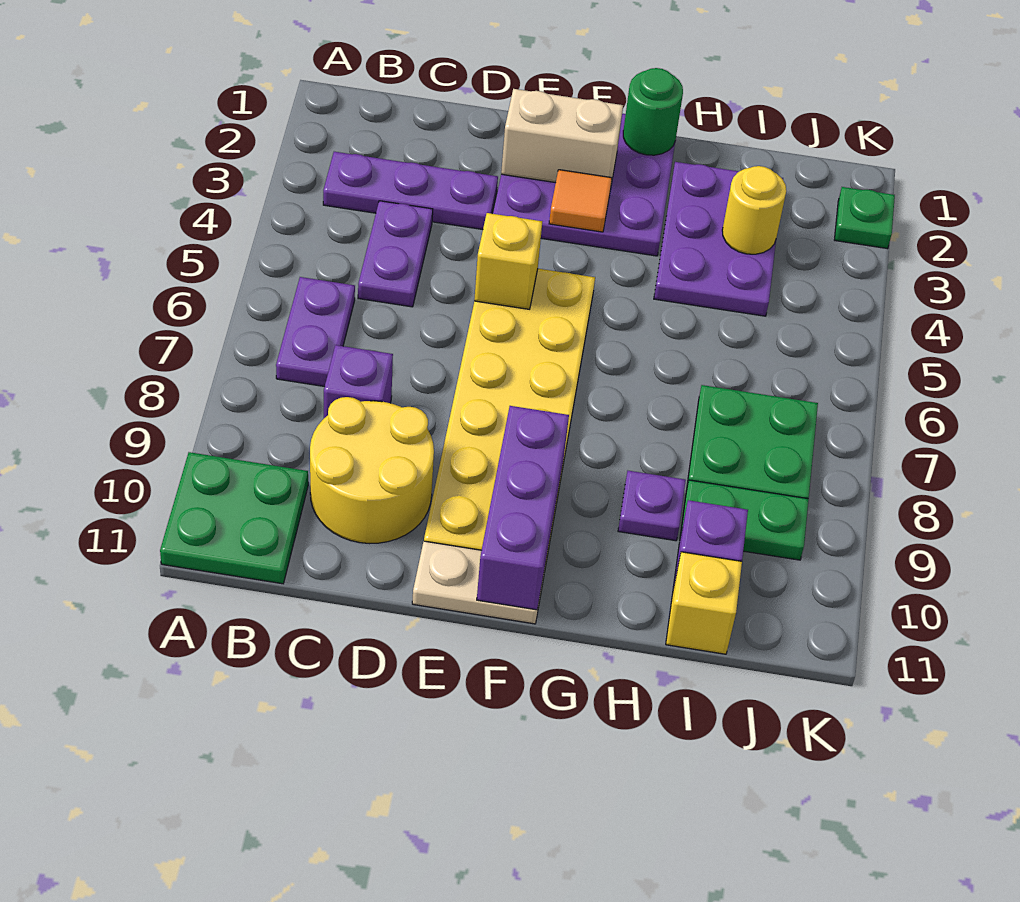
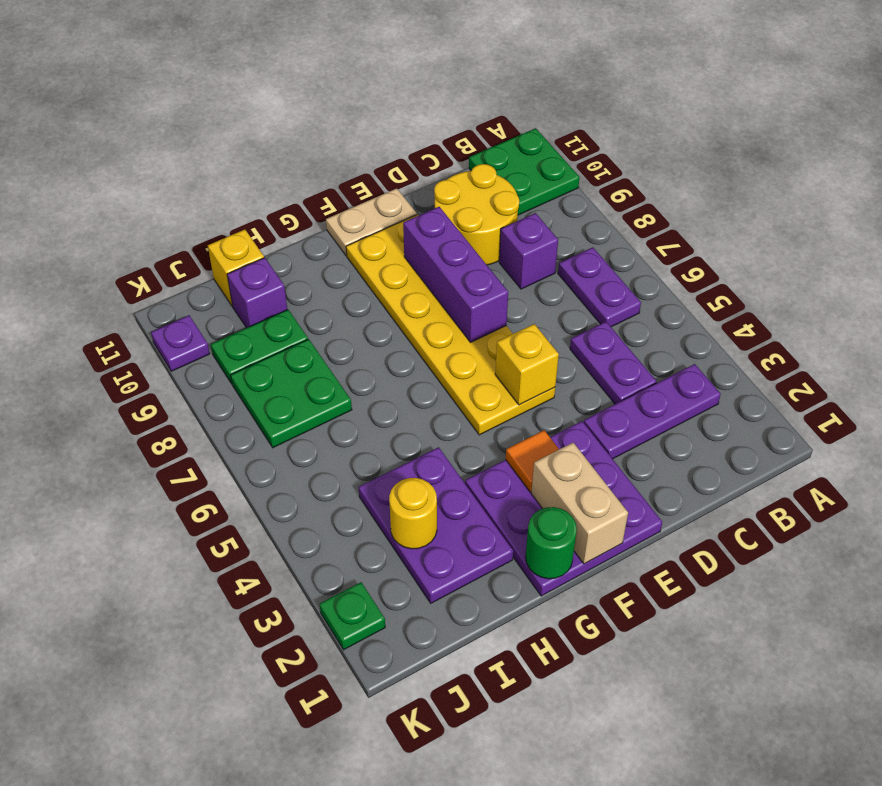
tan brick E2:F2 level 2 -> tan brick F1:F2 level 2
purple brick F9:F11 level 2 -> purple brick E7:E9 level 2
purple plate H9 level 1 -> purple plate K10 level 1

